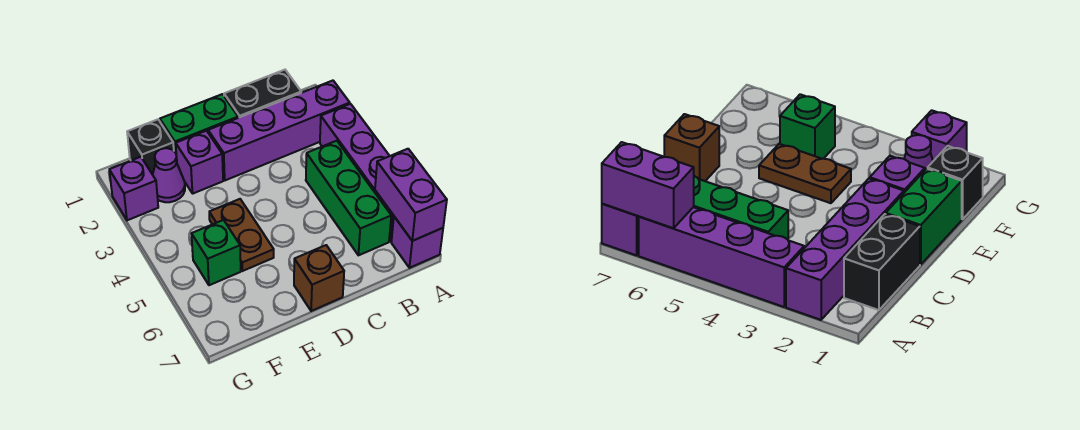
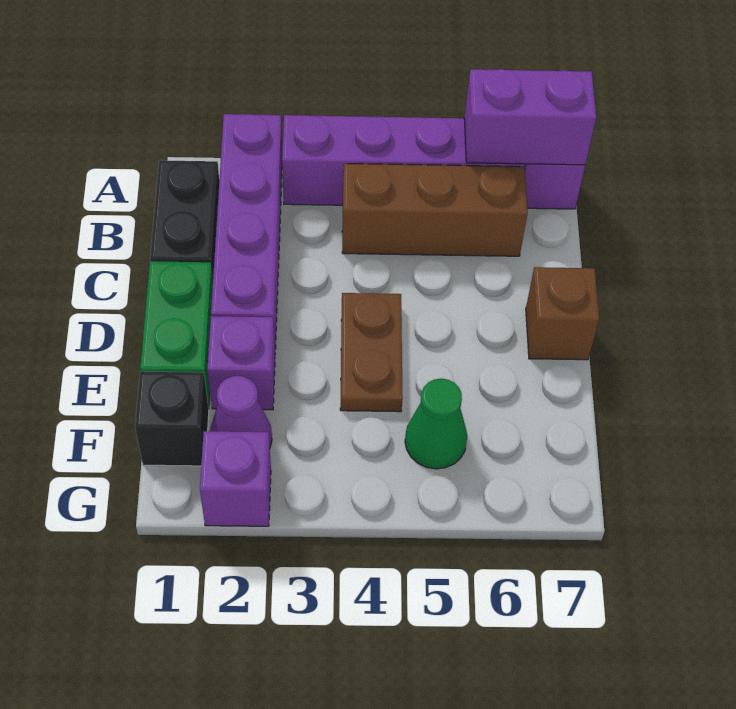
green brick B4:B6 level 1 -> brown brick B4:B6 level 1
brown plate E4:E5 level 1 -> brown plate D4:E4 level 1
green brick F5 level 1 -> green cone F5 level 1

